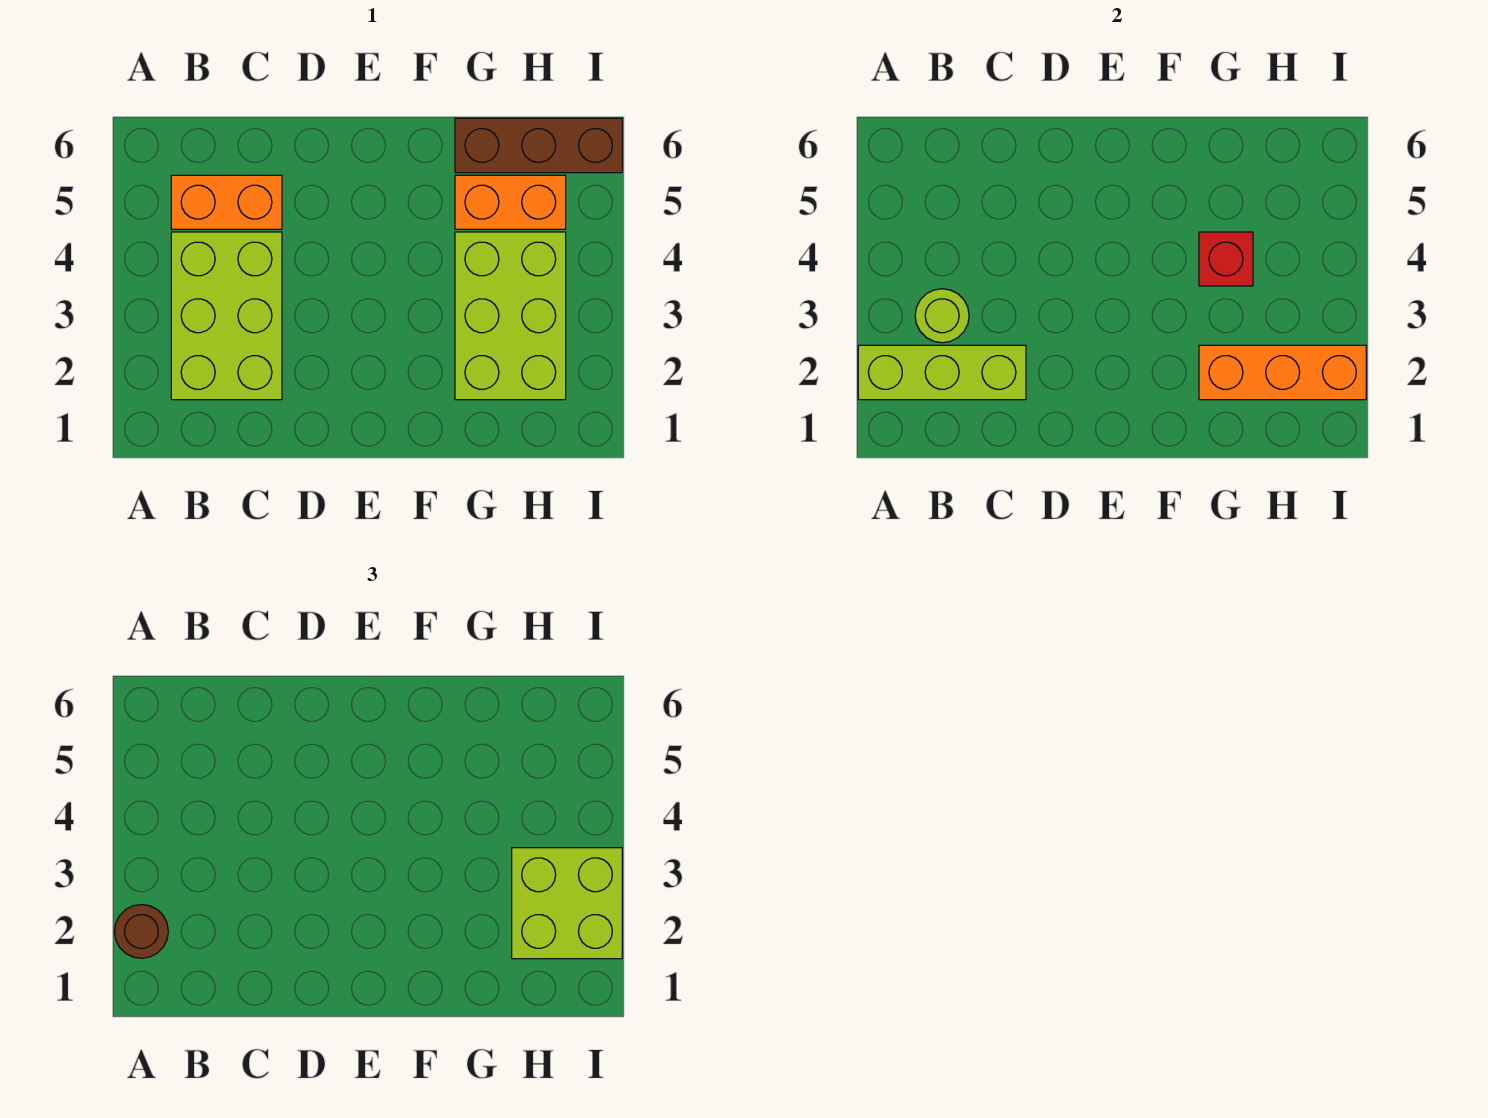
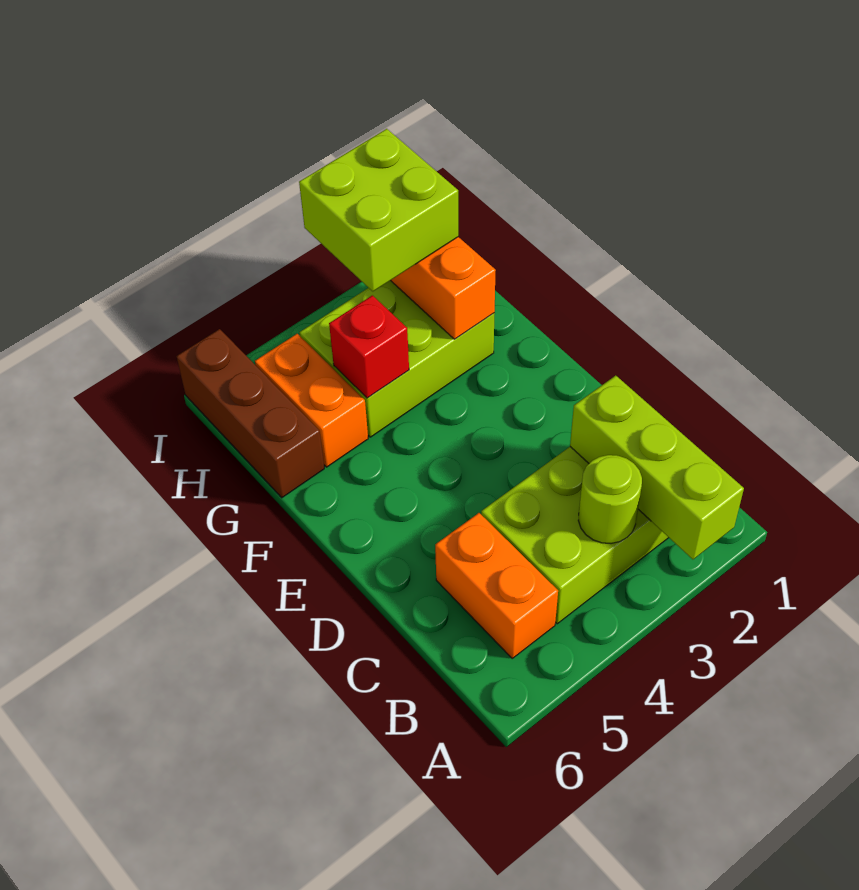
brown round brick A2 level 3 -> none

